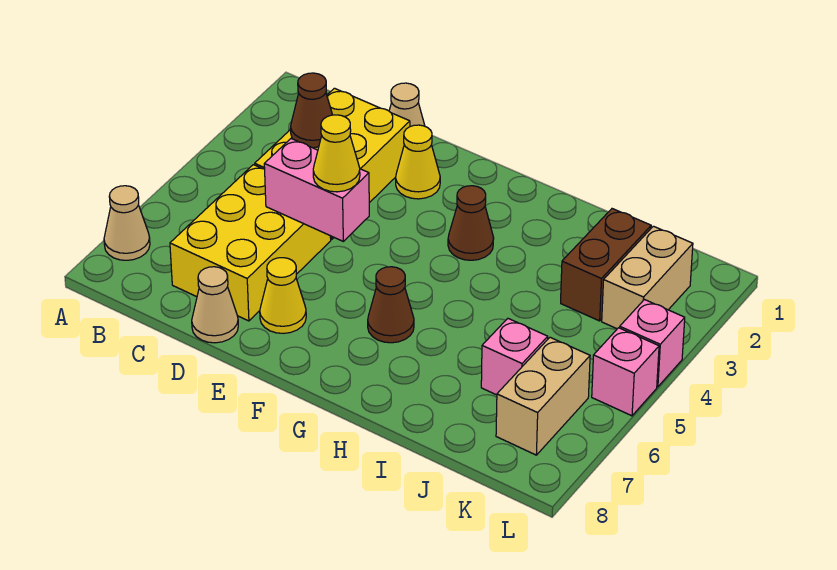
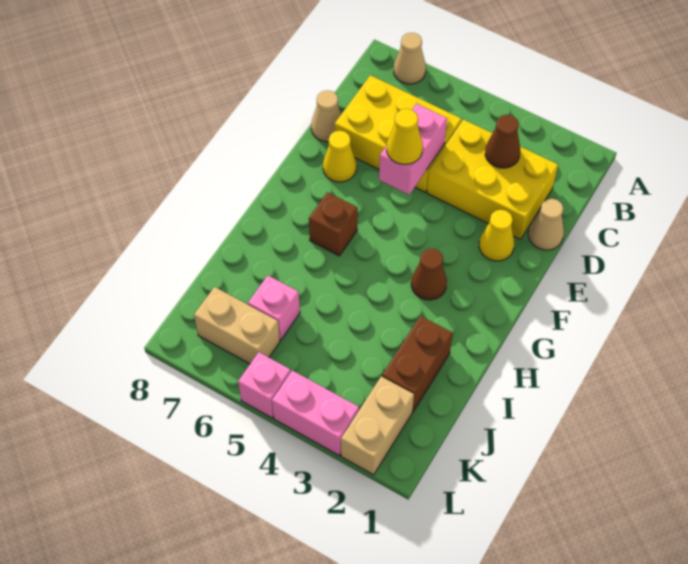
brown cone G6 level 1 -> brown brick G6 level 1
brown brick J2:J3 level 1 -> brown brick I2:J2 level 1
tan brick K2:K3 level 1 -> tan brick K2:L2 level 1
pink brick L4 level 1 -> pink brick L3:L4 level 1

